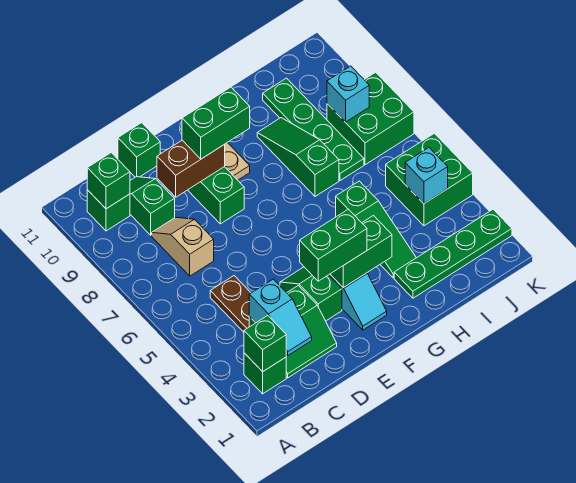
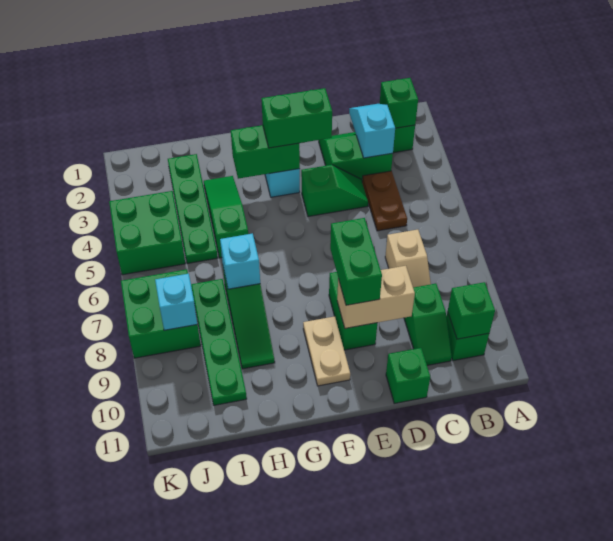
brown brick D9:E9 level 2 -> tan brick D9:E9 level 2
green slope E3:E4 level 1 top 3 -> green slope D4:E4 level 1 top E
green brick E9:F9 level 3 -> green brick E8:E9 level 3
green plate H2:K2 level 1 -> green plate I2:I5 level 1
cyan brick J4 level 2 -> cyan brick H7 level 2

